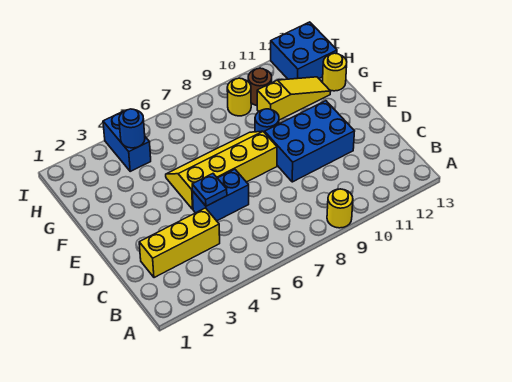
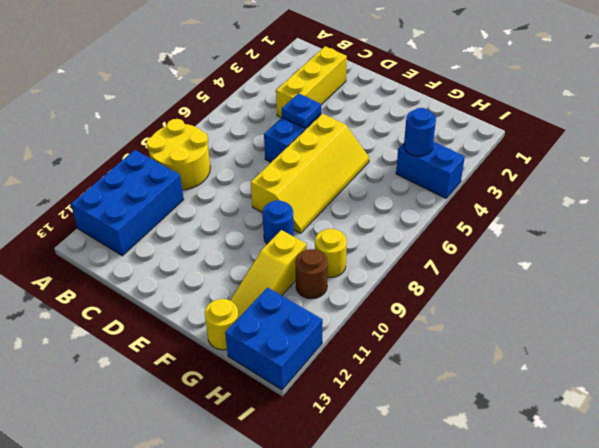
yellow round brick A9 level 1 -> yellow round brick A8:B9 level 1
blue brick D9:E11 level 1 -> blue brick A10:B12 level 1

